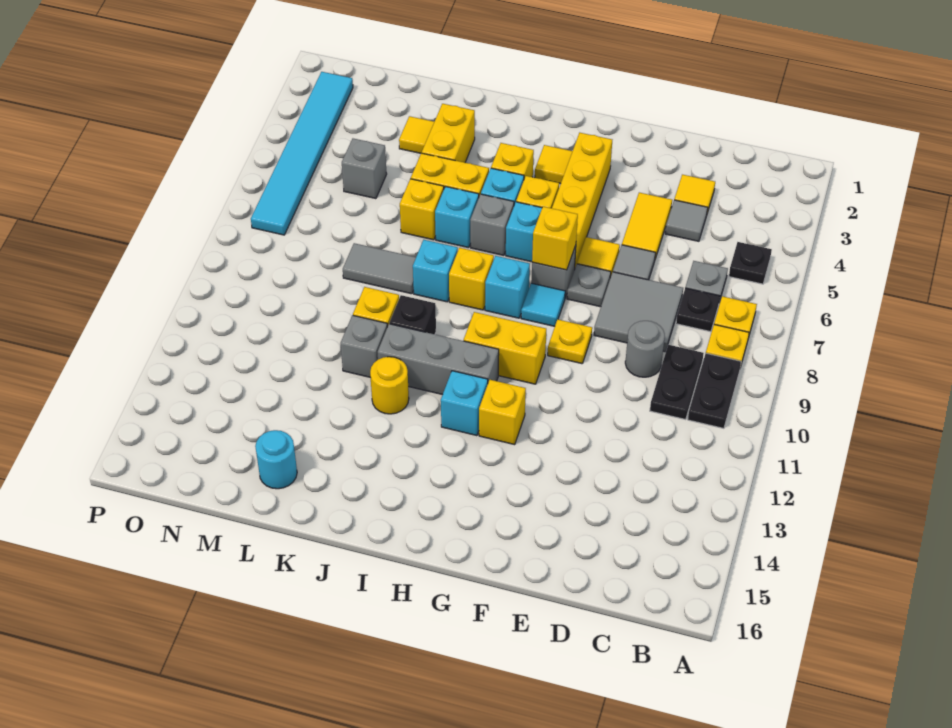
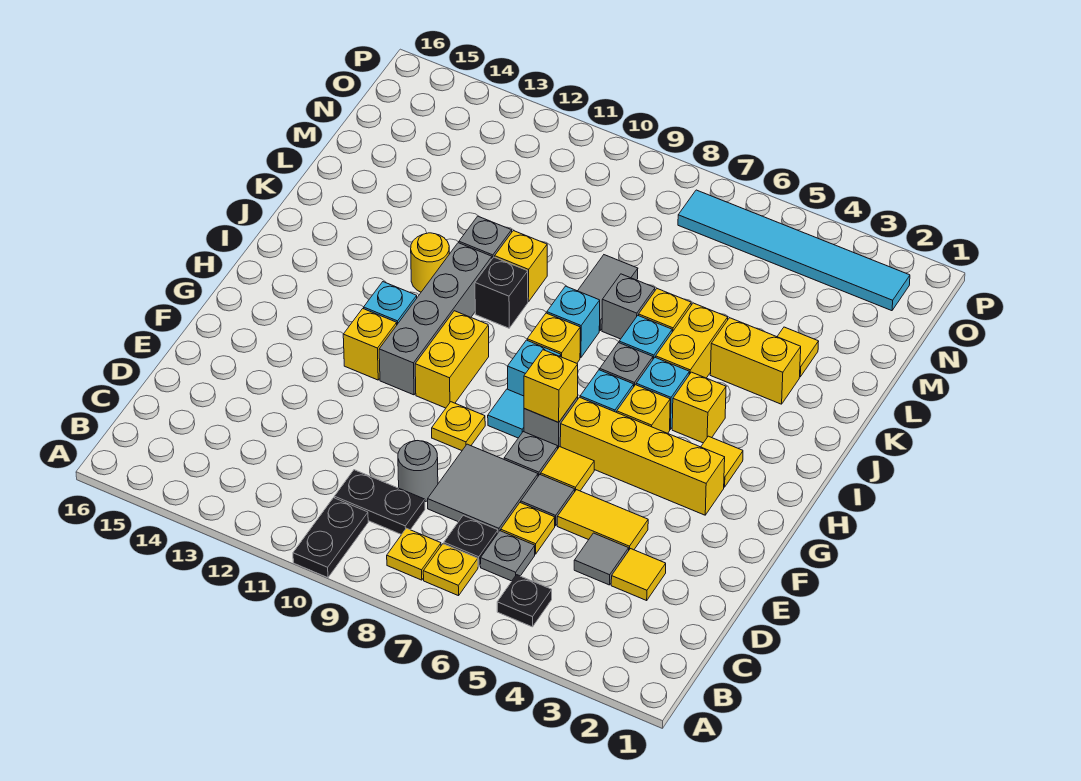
black plate B9:B10 level 1 -> black plate A10:B10 level 1
none -> yellow plate D6 level 1
grey brick H11:J11 level 1 -> grey brick G11:J11 level 1
cyan round brick L15 level 1 -> none
grey brick M5 level 1 -> grey brick K7 level 1

